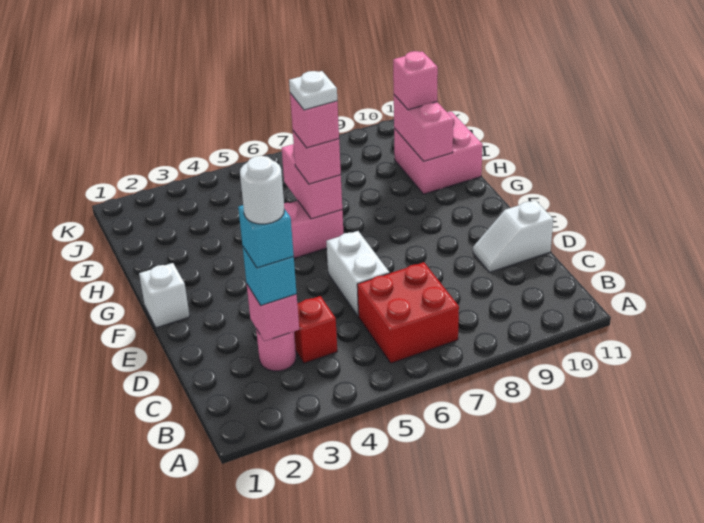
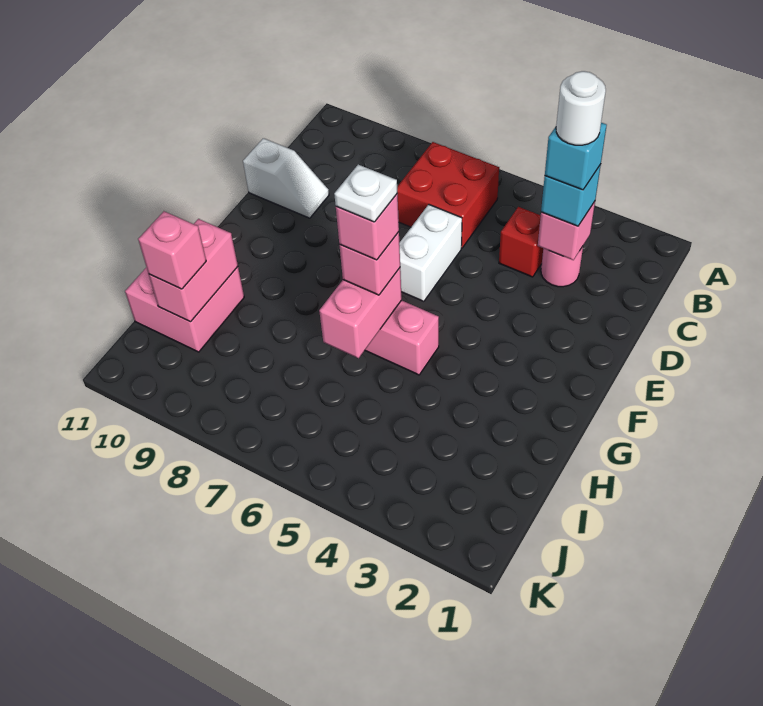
white brick F1 level 1 -> none

